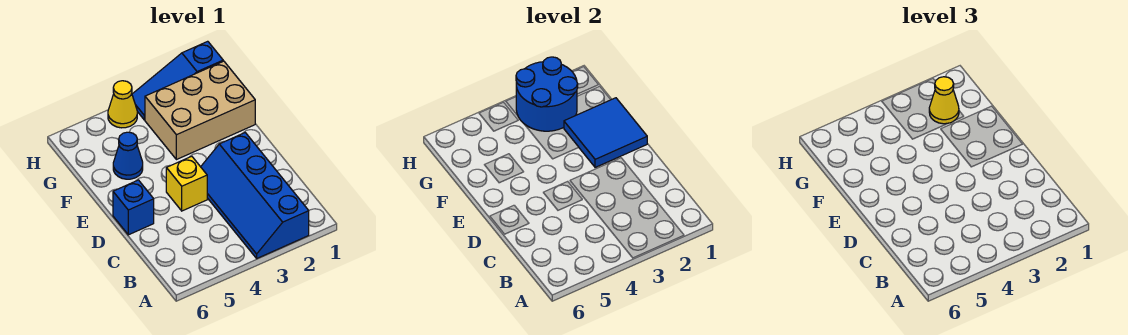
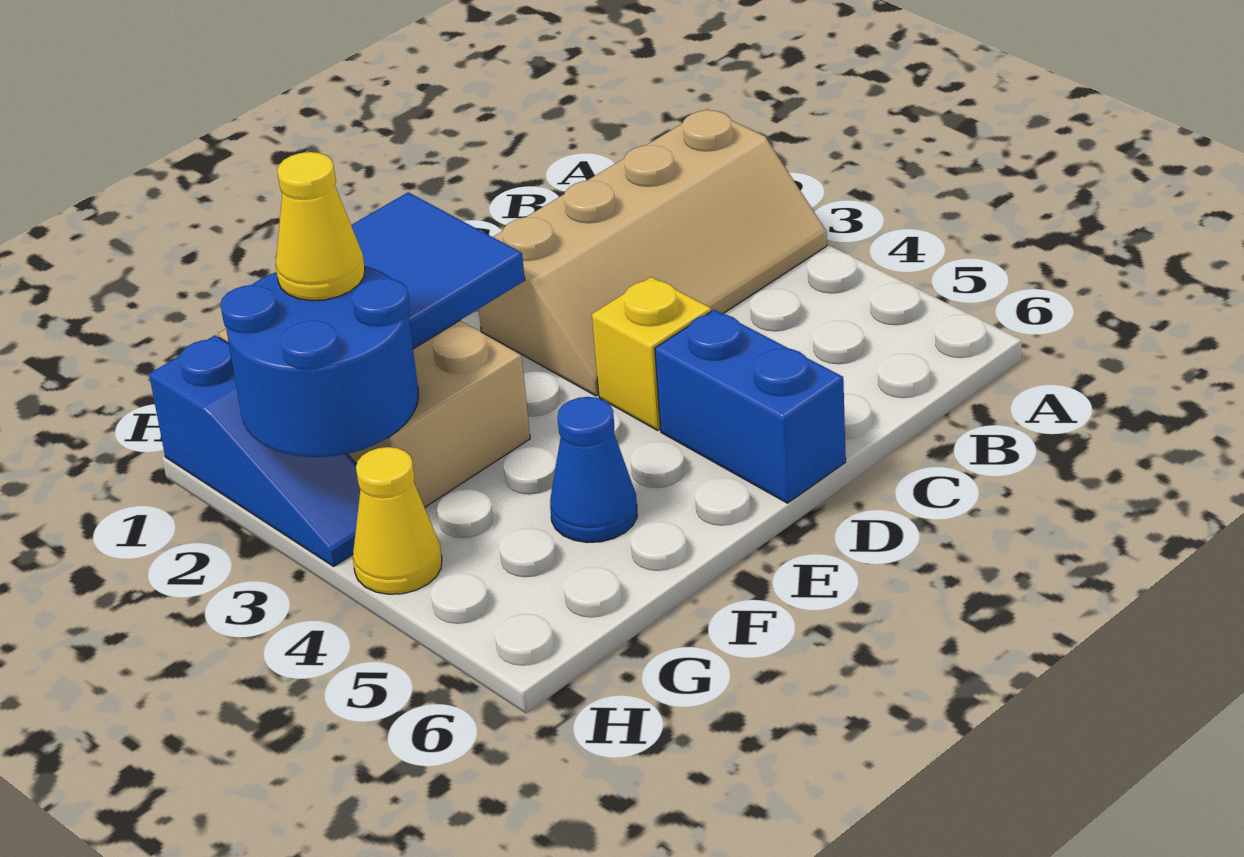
blue slope A2:D3 level 1 top 2 -> tan slope A2:D3 level 1 top 2
blue brick D6 level 1 -> blue brick D5:D6 level 1

